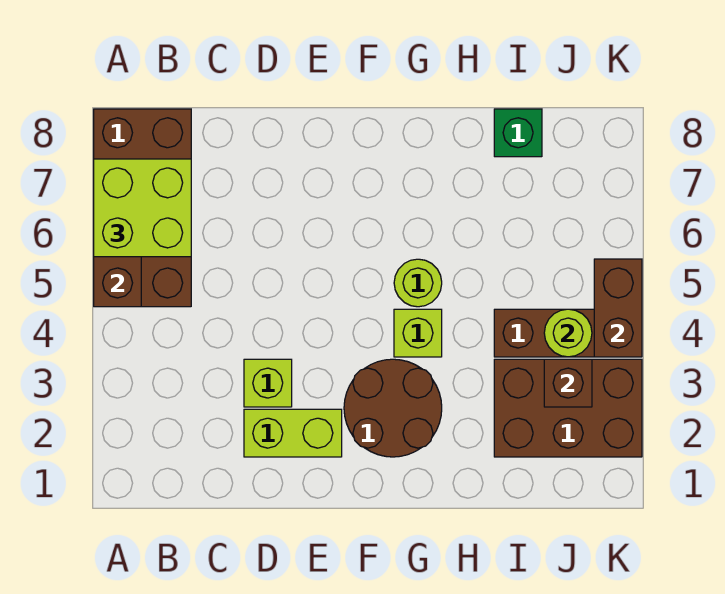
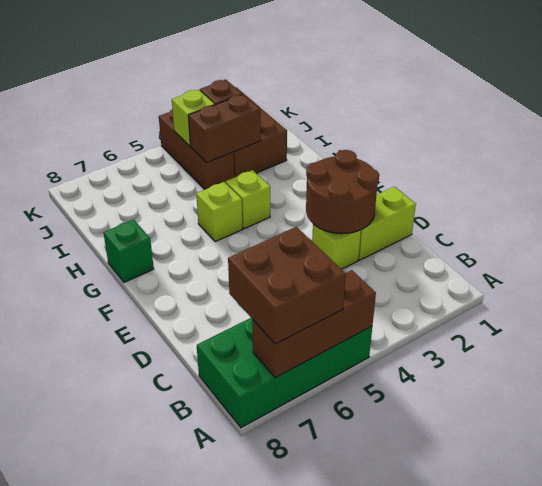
brown brick A5:B8 level 1 -> green brick A5:B8 level 1
lime brick A6:B7 level 3 -> brown brick A6:B7 level 3
lime brick D2:E2 level 1 -> lime brick D1:D2 level 1
brown round brick F2:G3 level 1 -> brown round brick D2:E3 level 2
lime round brick G5 level 1 -> lime brick G5 level 1
green brick I8 level 1 -> green brick G8 level 1
lime round brick J4 level 2 -> lime brick J4 level 2
brown brick K4:K5 level 2 -> brown brick I3:I4 level 2

